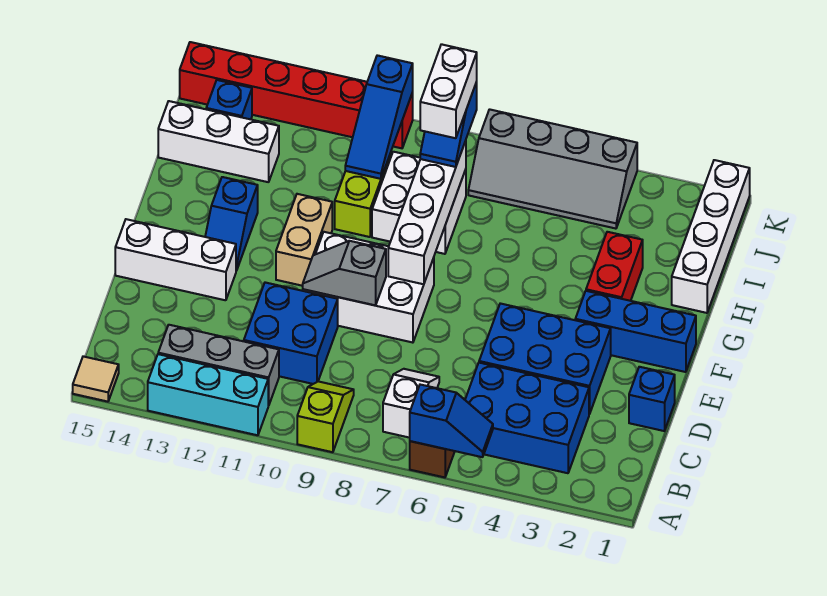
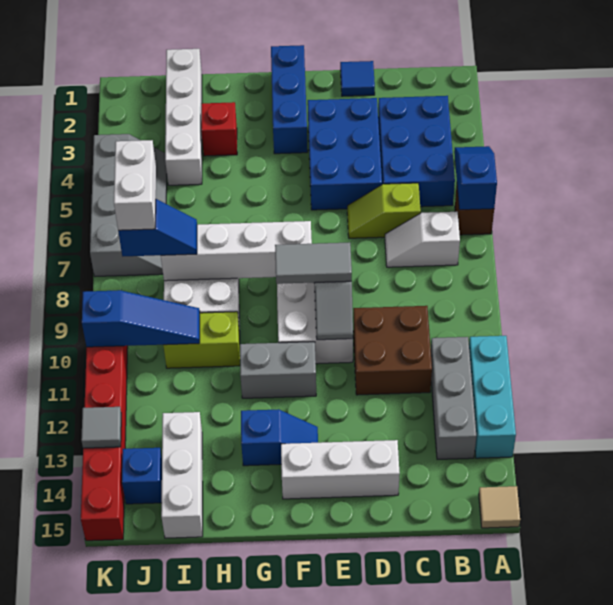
lime slope A9:B9 level 1 top A -> lime slope C6:D6 level 1 top C
blue brick C10:D11 level 1 -> brown brick C10:D11 level 1
blue brick D1 level 1 -> blue tile D1 level 1
none -> grey tile E9:F9 level 3
white brick E13:E15 level 1 -> white brick D14:F14 level 1
tan brick F11:G11 level 1 -> grey brick F11:G11 level 1
red brick G3:H3 level 1 -> red brick H3 level 1
white brick H1:K1 level 1 -> white brick I1:I4 level 1
white brick I8:J8 level 4 -> white brick J7:J8 level 4
none -> grey tile K13 level 2

